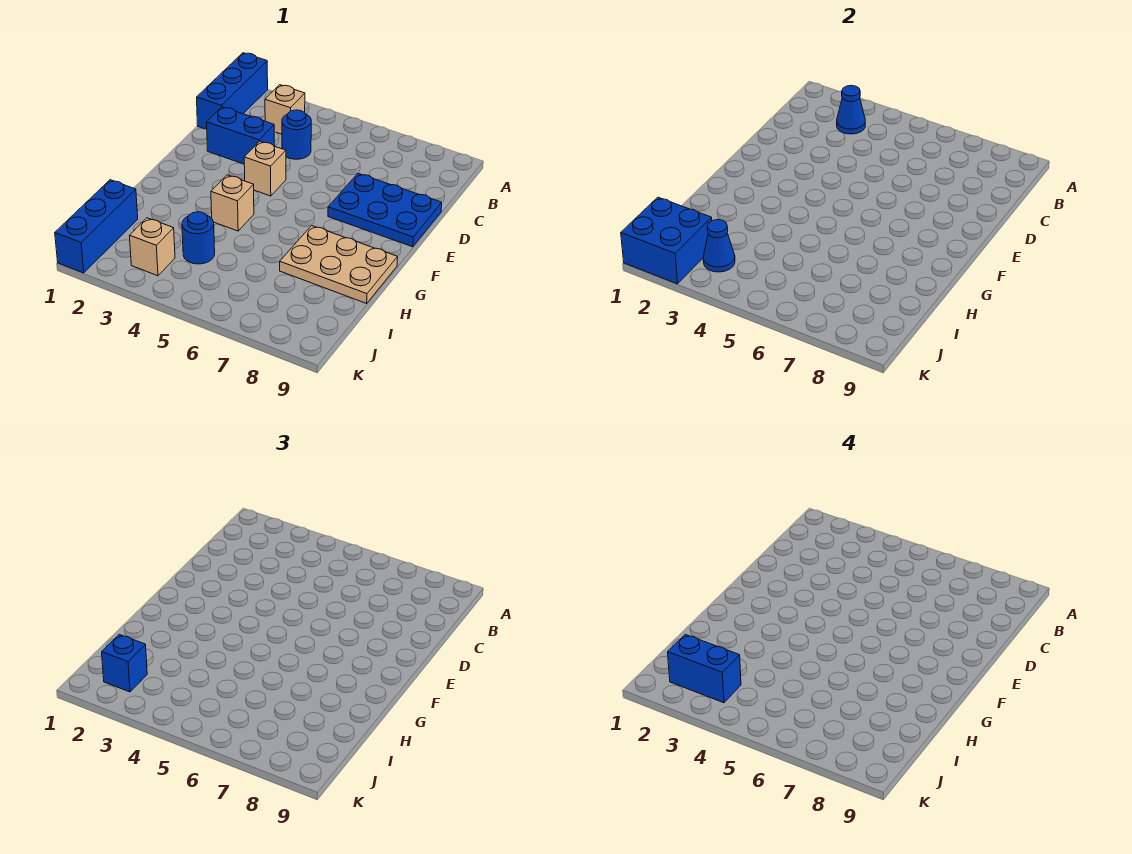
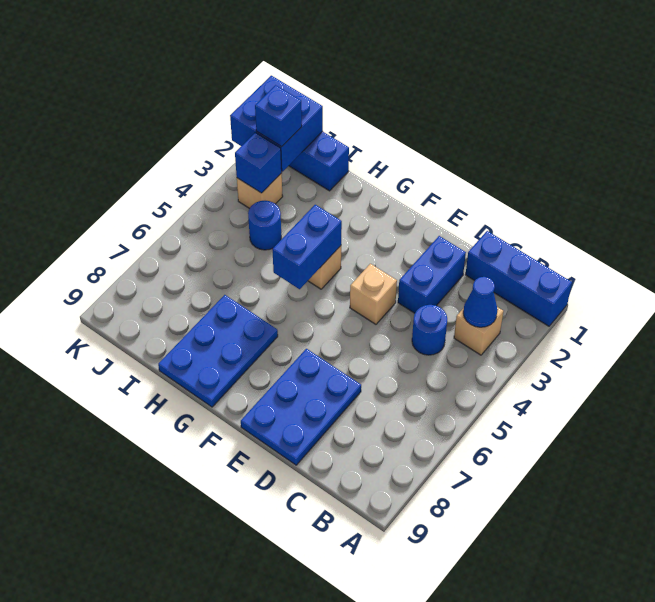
tan plate G7:H9 level 1 -> blue plate G7:H9 level 1
blue brick J2:J3 level 4 -> blue brick G4:G5 level 2
blue cone J3 level 2 -> blue brick J3 level 2

